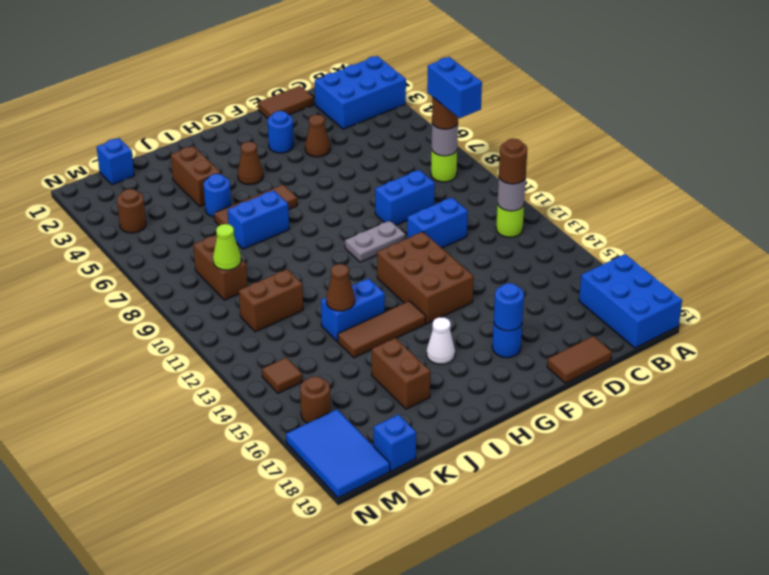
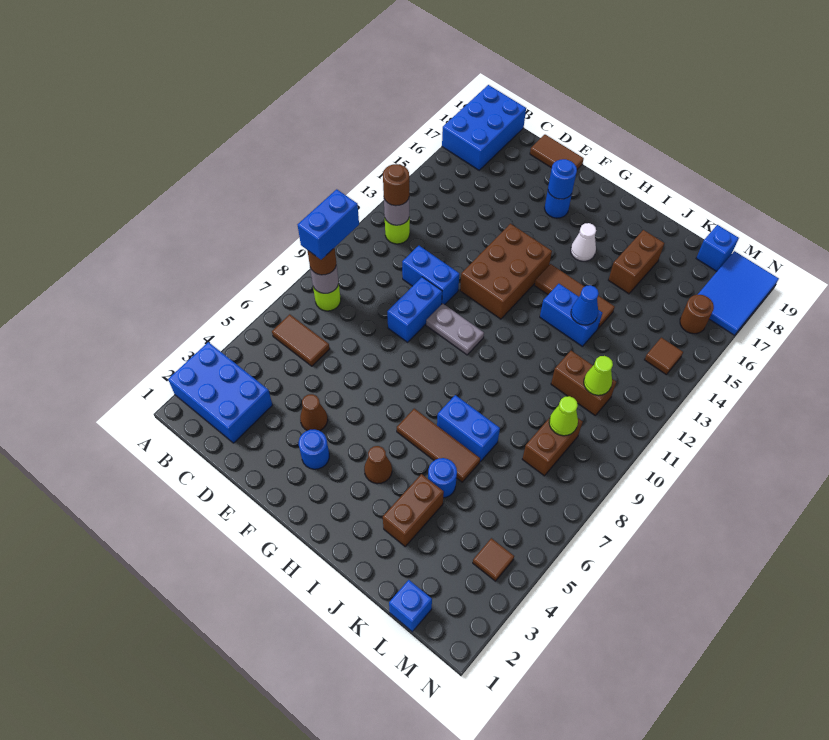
brown tile D1:E1 level 1 -> brown tile B6:C6 level 1
blue brick D9:E9 level 1 -> blue brick E9:E10 level 1
brown cone J13 level 2 -> blue cone J13 level 2
none -> lime cone L11 level 2
brown round brick M4 level 1 -> brown tile M4 level 1

